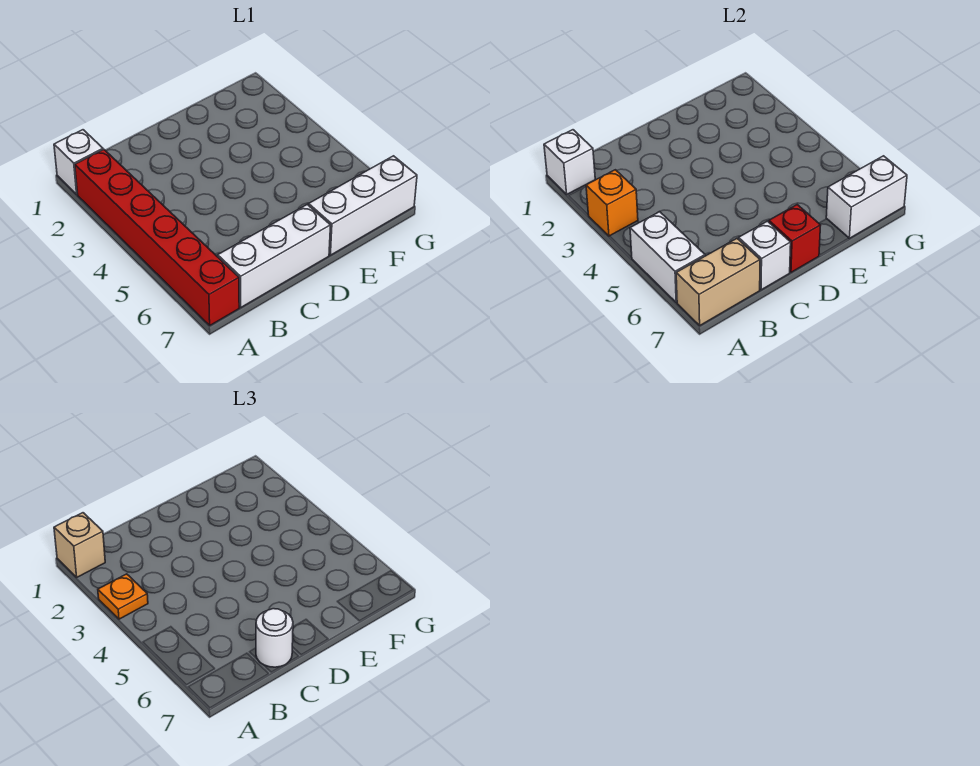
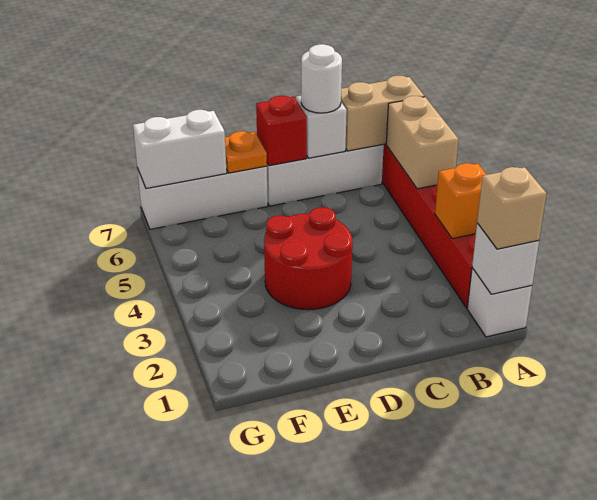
orange plate A3 level 3 -> orange plate E7 level 2
white brick A5:A6 level 2 -> tan brick A5:A6 level 2
none -> red round brick D3:E4 level 1

